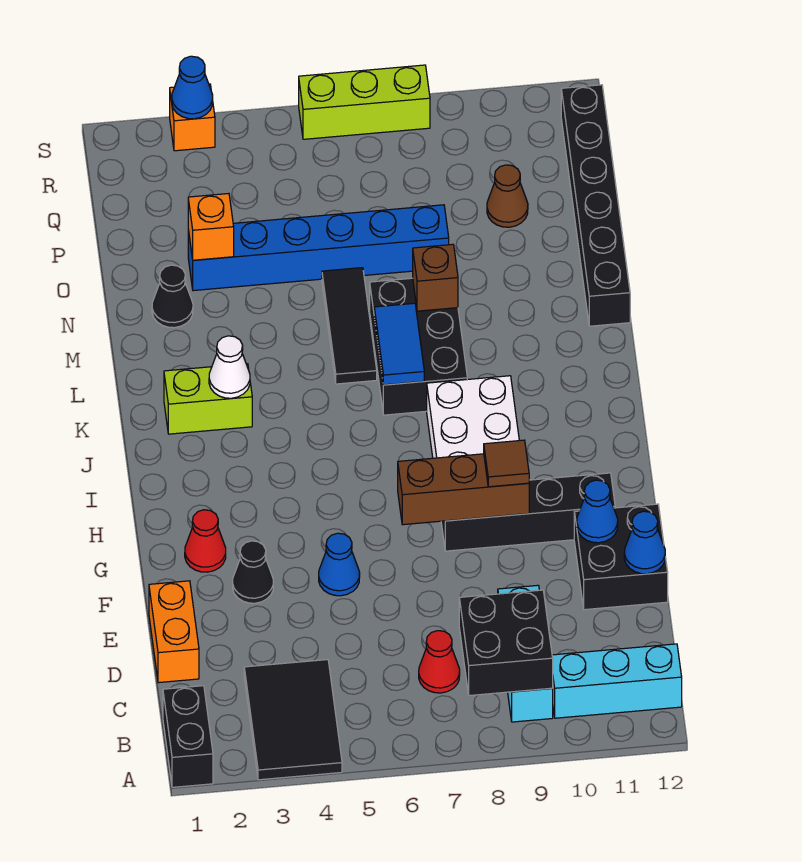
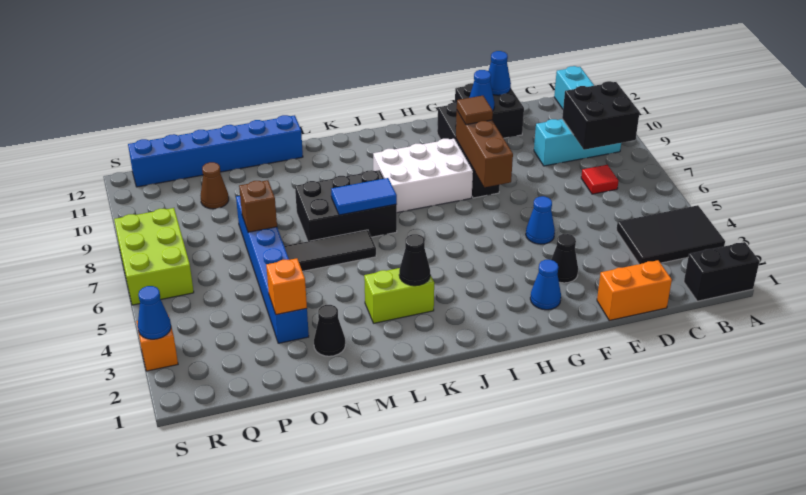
red cone C7 level 1 -> red tile C7 level 1
red cone G2 level 1 -> blue cone G2 level 1
lime brick K2:K3 level 1 -> lime brick K3:L3 level 1
white cone K3 level 2 -> black cone K3 level 2
brown brick M8 level 2 -> brown brick O7 level 2
black brick M12:R12 level 1 -> blue brick M12:R12 level 1
lime brick S6:S8 level 1 -> lime brick R6:S8 level 1

